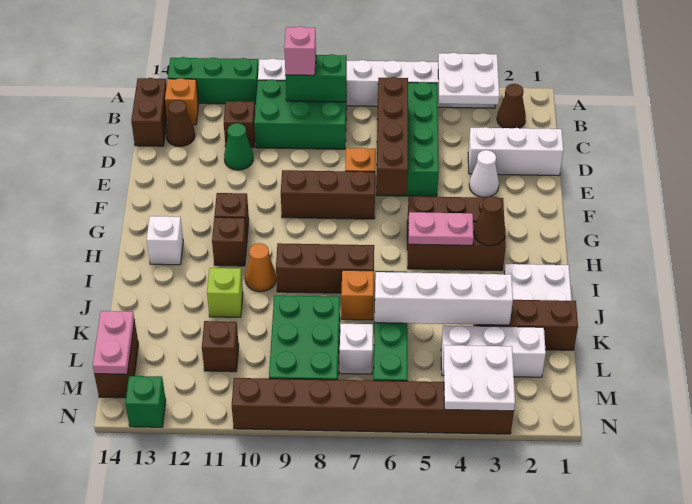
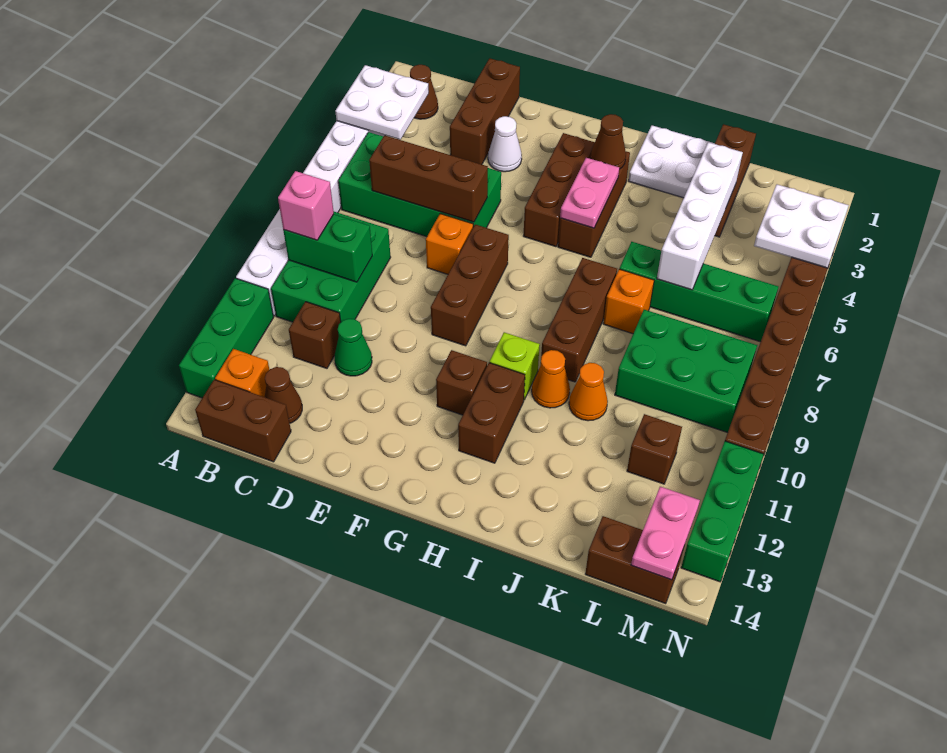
green brick B8:B9 level 2 -> green brick B9:C9 level 2
brown brick C6:F6 level 2 -> brown brick C6:E6 level 2
white brick D1:D3 level 1 -> brown brick D1:D3 level 1
brown brick H11 level 1 -> brown brick H11:H12 level 1
white brick H13 level 1 -> none
none -> orange cone J10 level 1
lime brick J11 level 1 -> lime brick H10 level 1
white brick L2:L4 level 1 -> none
white brick L7 level 1 -> none
pink plate L14:M14 level 2 -> pink plate M13:M14 level 2
green brick N13 level 1 -> green brick N11:N13 level 1

